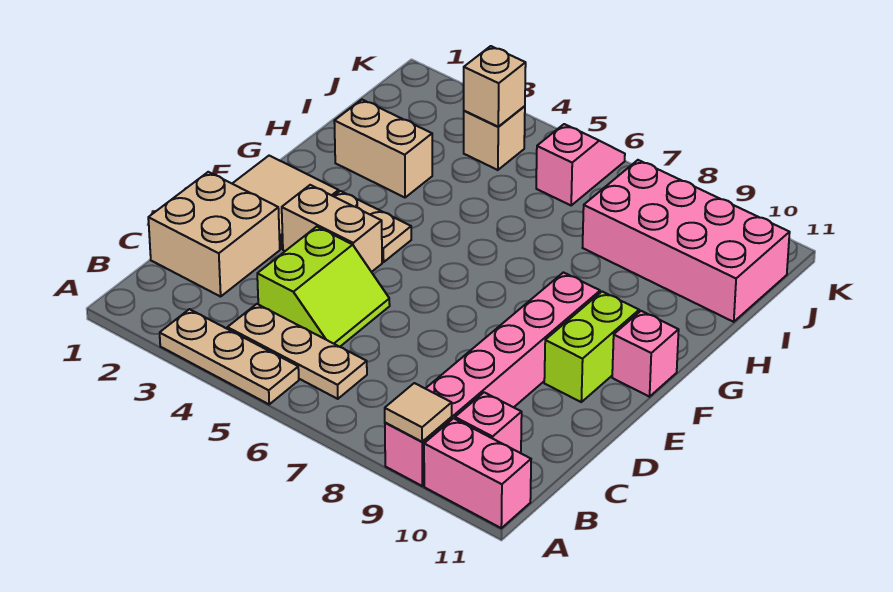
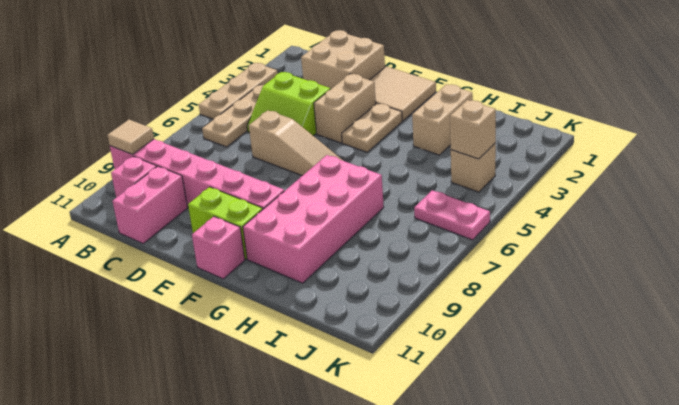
pink brick A10:A11 level 1 -> pink brick C10:C11 level 1
none -> tan slope D6:F6 level 1 top D
pink brick I8:J11 level 1 -> pink brick G7:H10 level 1
pink slope J6:K6 level 1 top J -> pink plate J6:K6 level 1

